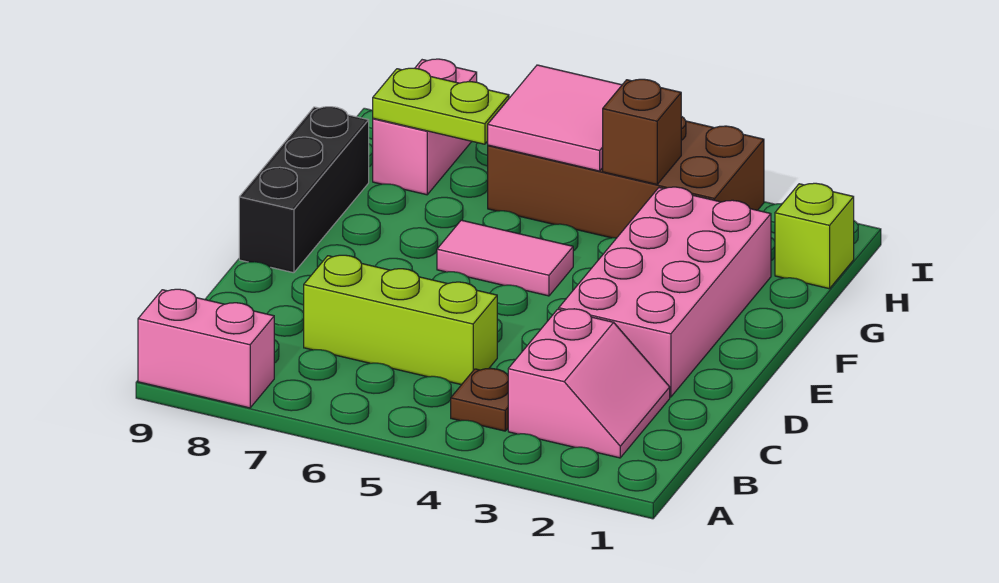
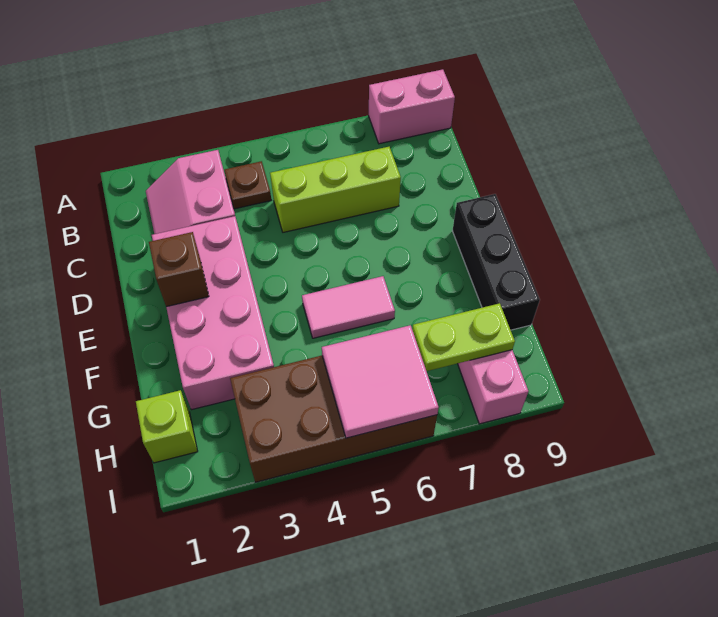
brown brick H4 level 2 -> brown brick E2 level 2

